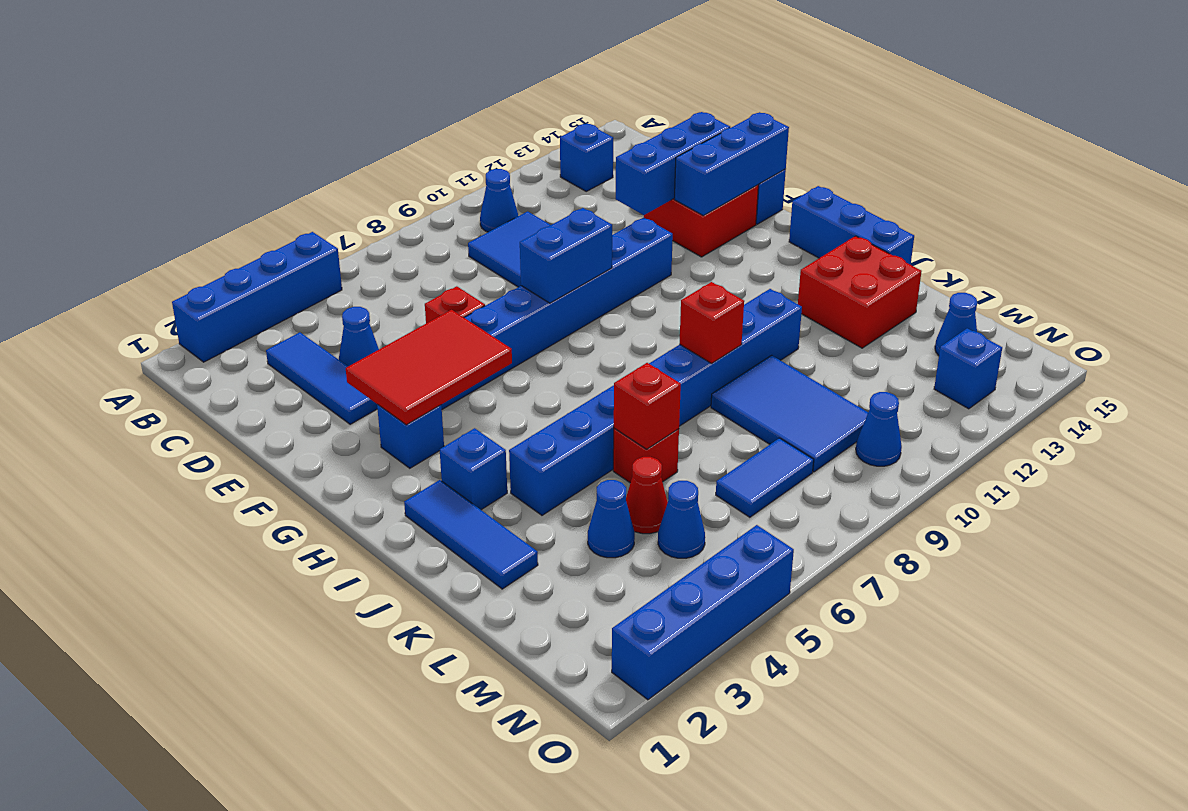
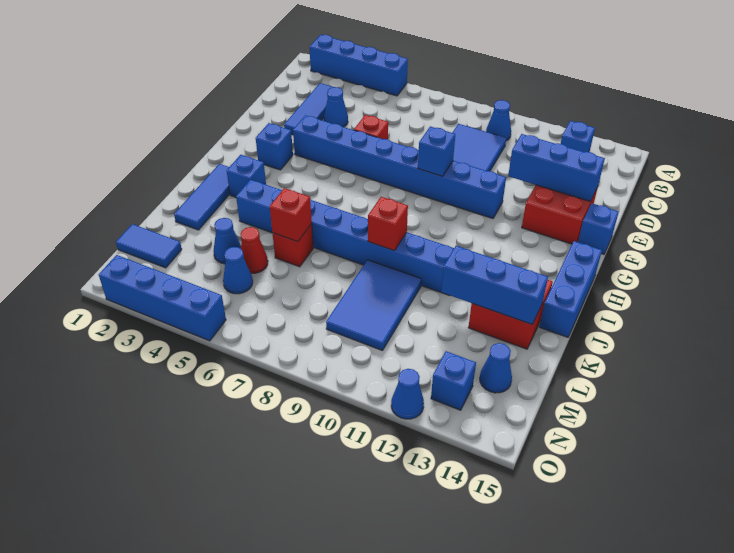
red tile F3:G5 level 2 -> none
blue brick F8:F9 level 2 -> blue brick F9 level 2
blue brick F13:F15 level 2 -> blue brick K12:K14 level 2
blue tile M7:M8 level 1 -> blue tile M1:M2 level 1
blue cone N10 level 1 -> blue cone O12 level 1

